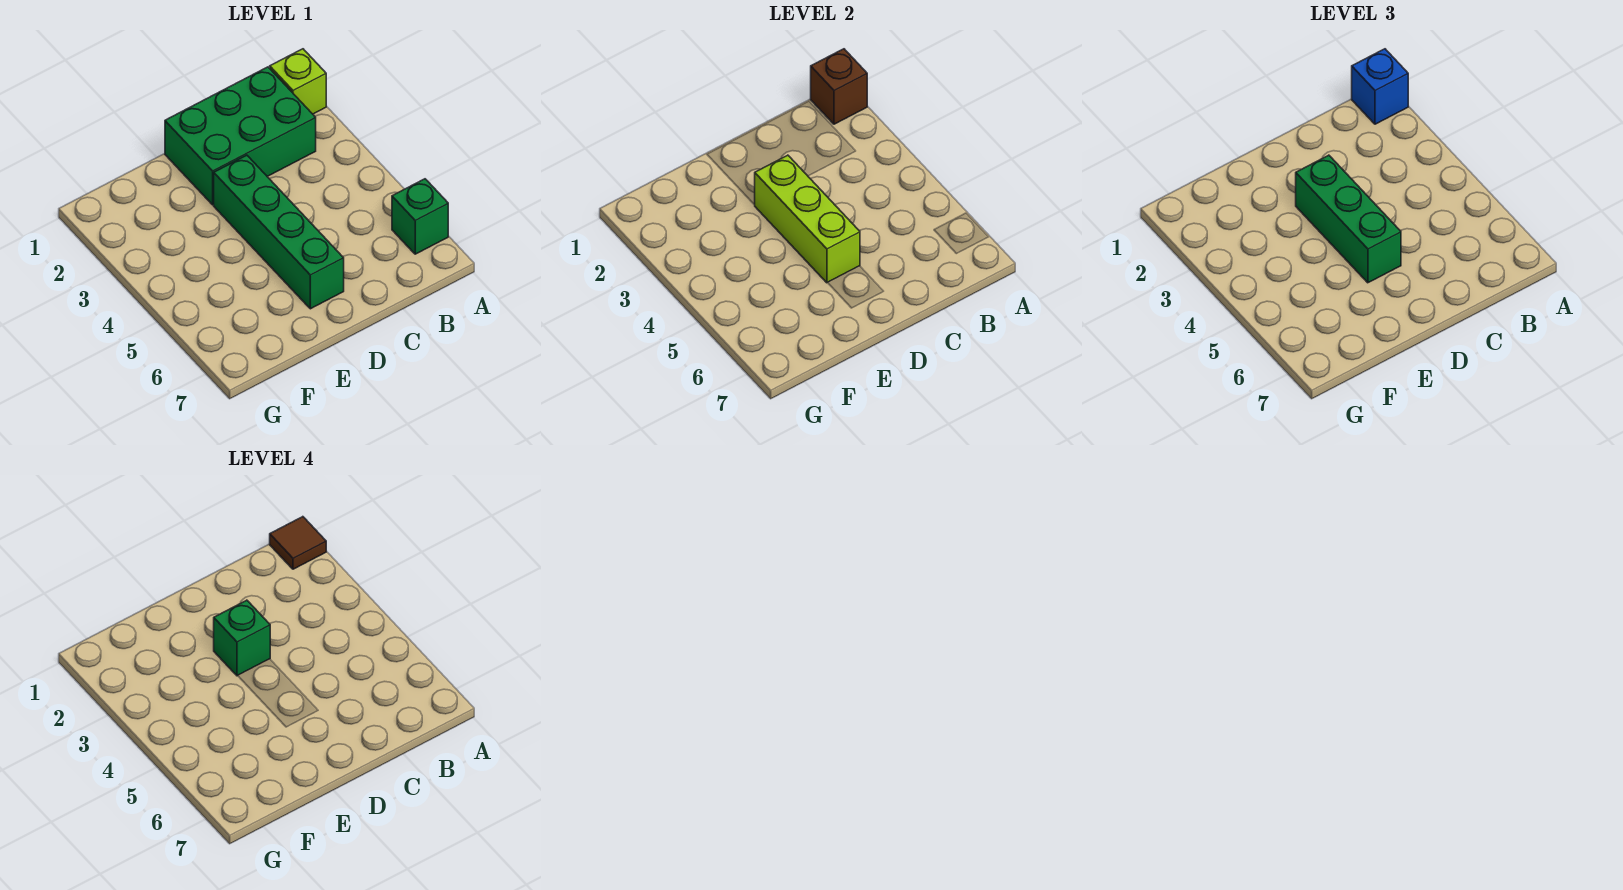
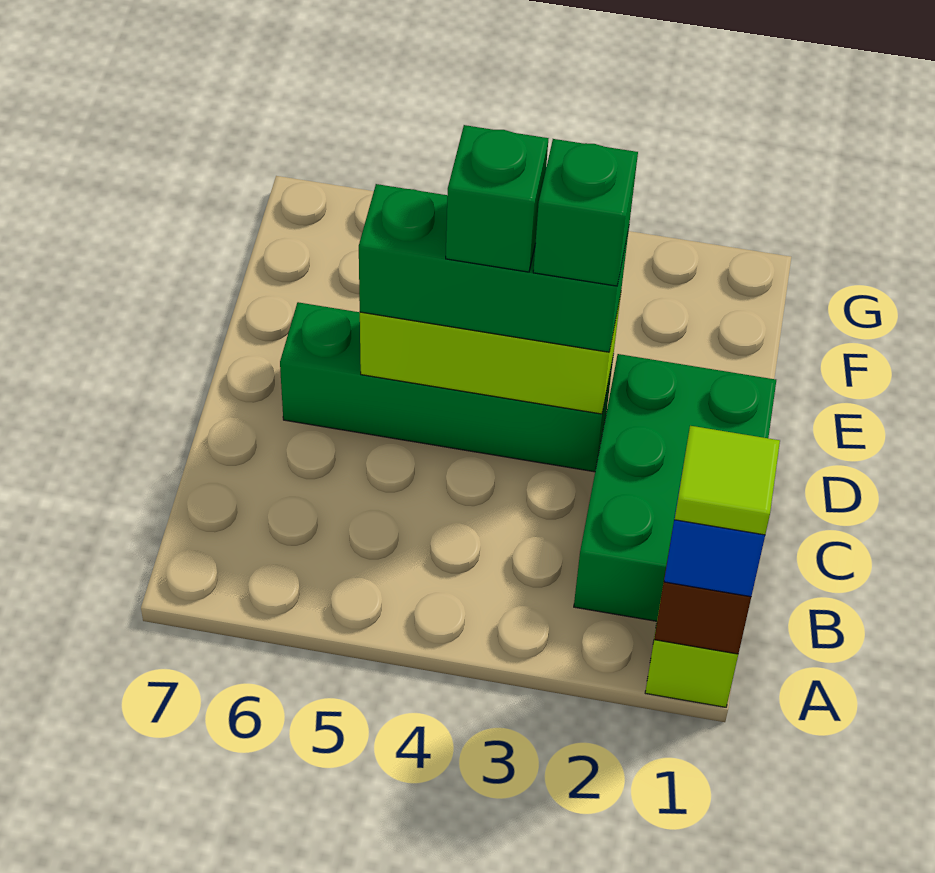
brown tile A1 level 4 -> lime tile A1 level 4
green brick A6 level 1 -> green brick D4 level 4

